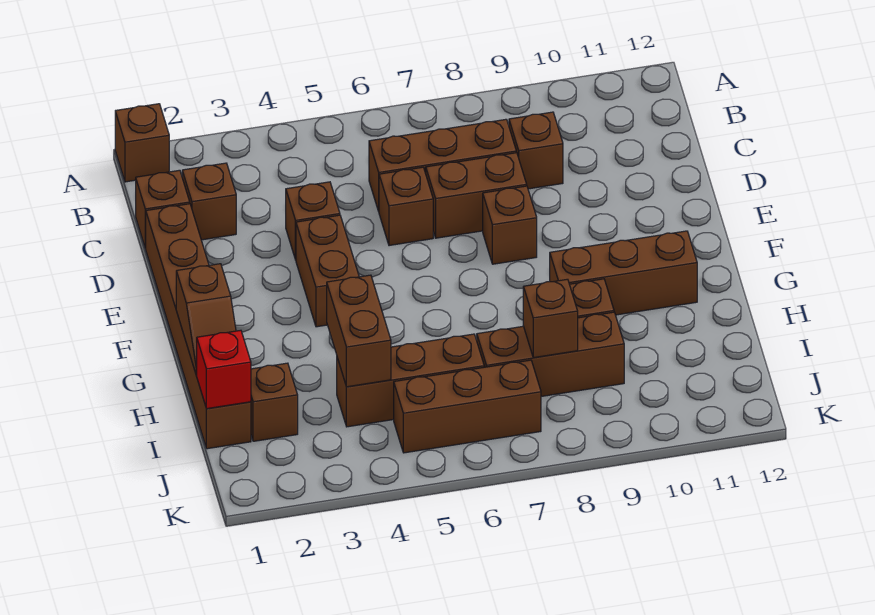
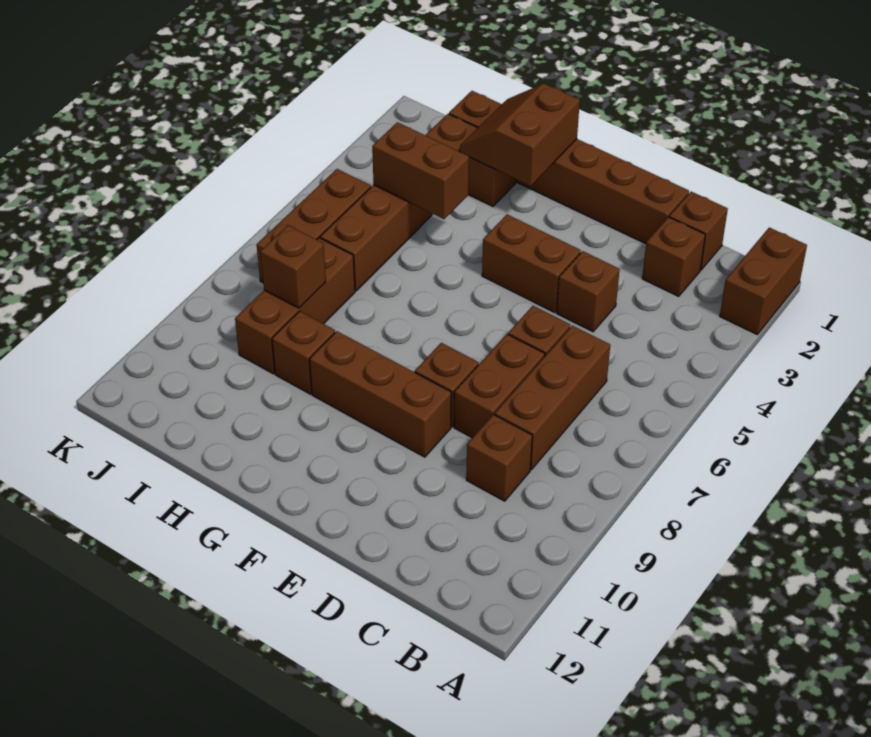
brown brick A1 level 1 -> brown brick A1:A2 level 1
brown slope G1:H1 level 2 top G -> brown slope G1:H2 level 2 top G
brown brick G9:G11 level 1 -> brown brick E9:G9 level 1
red brick I1 level 2 -> none
brown brick I2 level 1 -> brown brick H2:I2 level 1

